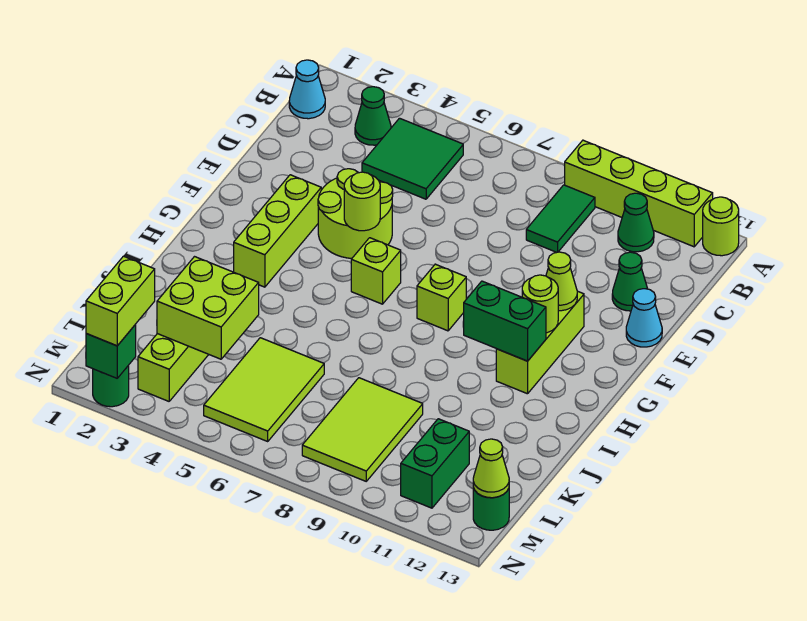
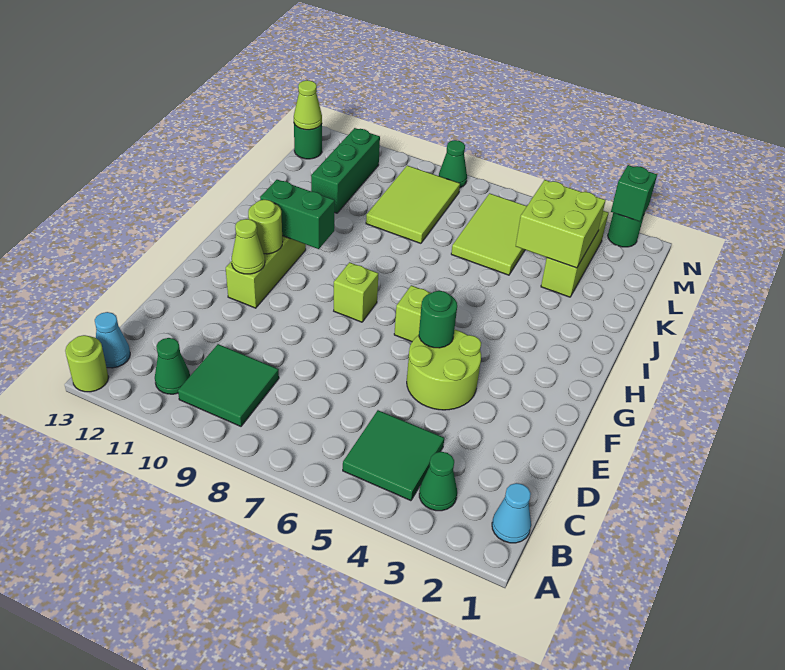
lime brick A9:A12 level 1 -> none
green tile B9:C9 level 1 -> green tile B9:C10 level 1
green cone D12 level 1 -> green cone N8 level 1
cyan cone E13 level 1 -> cyan cone B13 level 1
lime brick F3:H3 level 1 -> none
lime round brick F5 level 2 -> green round brick F5 level 2
green brick L11:M11 level 1 -> green brick K11:M11 level 1
lime brick M2:N2 level 3 -> none

